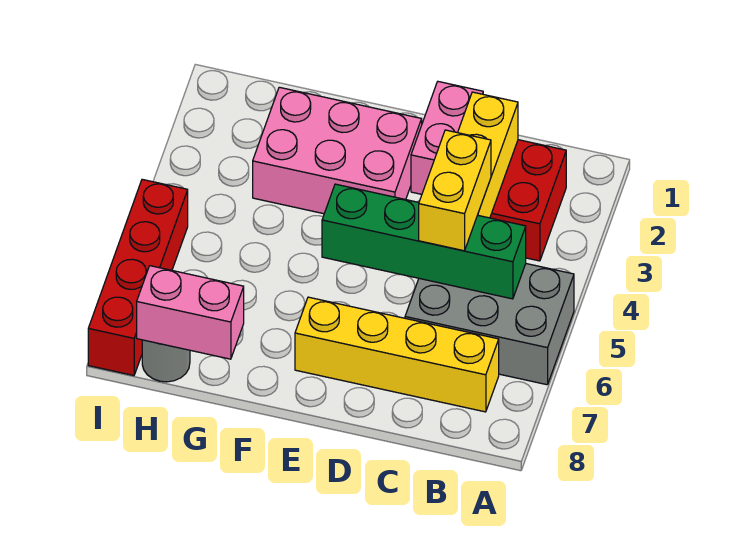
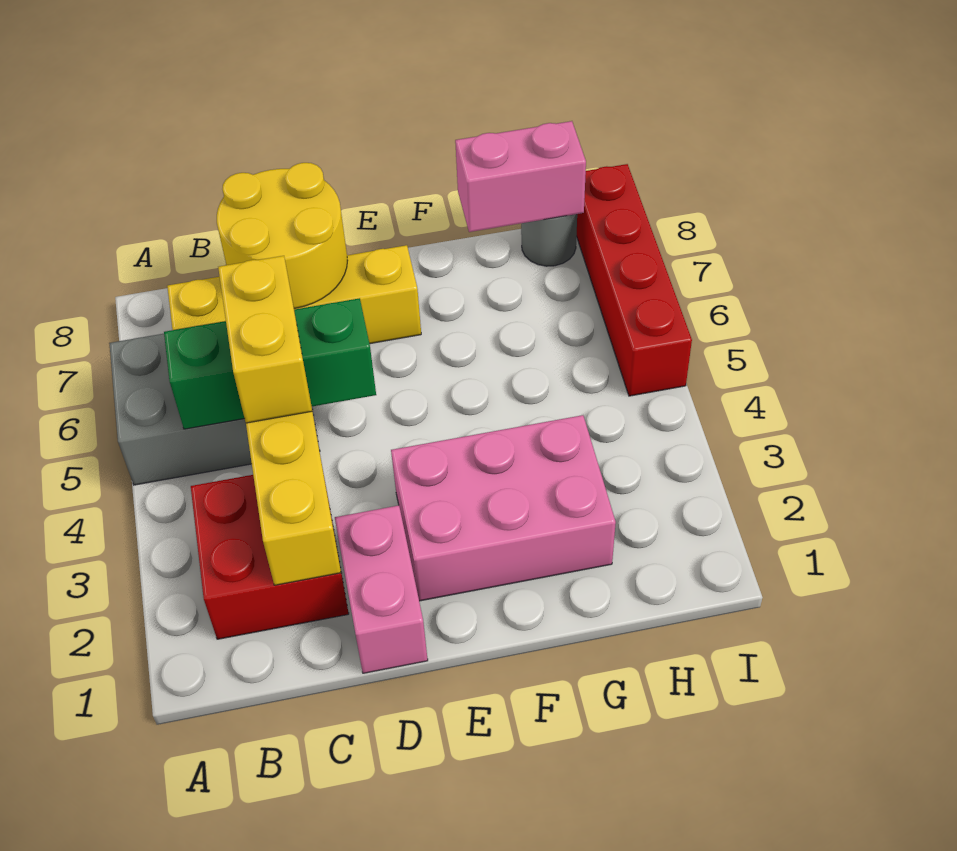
green brick B5:E5 level 2 -> green brick B5:D5 level 2
none -> yellow round brick C7:D8 level 2

